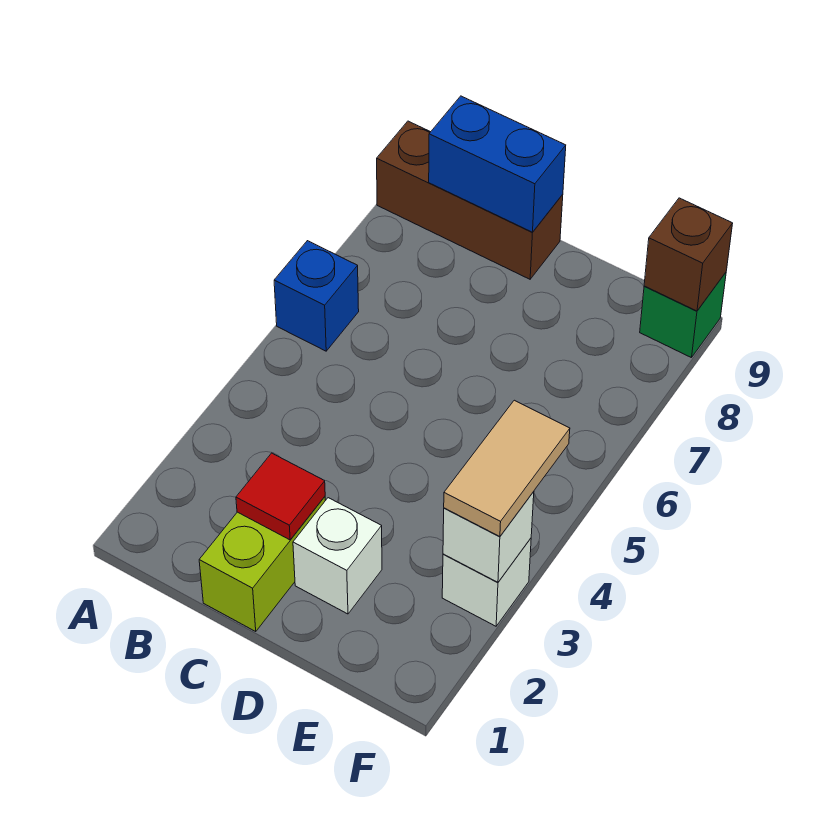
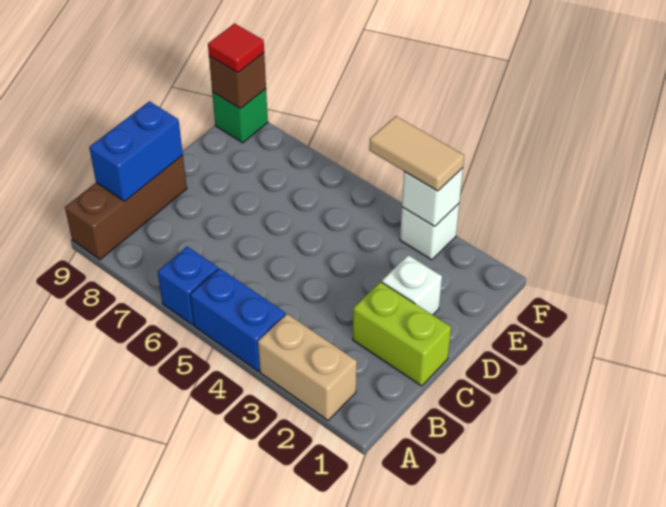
none -> tan brick A2:A3 level 1
none -> blue brick A4:A5 level 1
red tile C2 level 2 -> red tile F9 level 3

